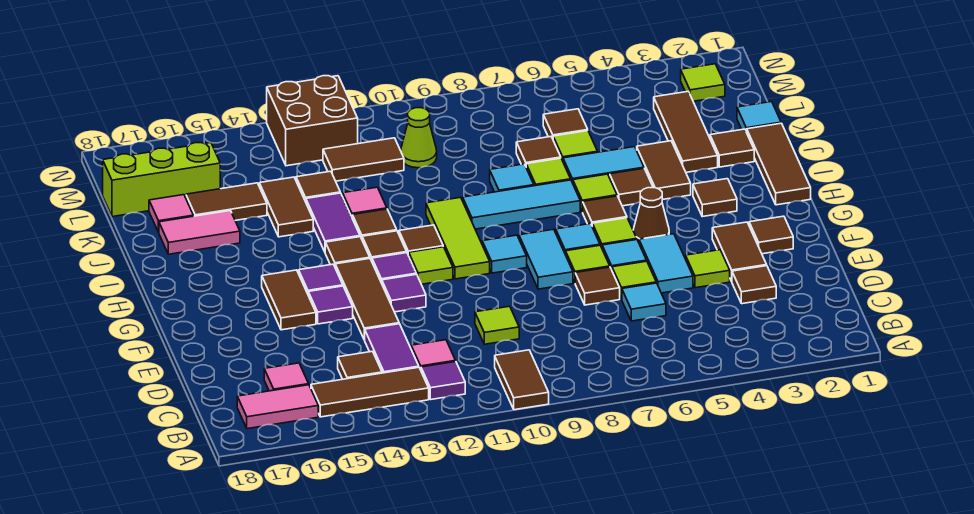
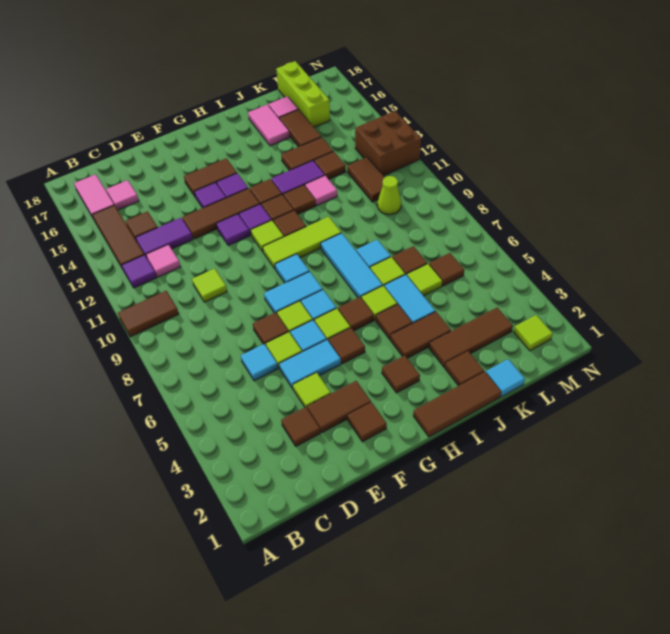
brown cone G5 level 1 -> brown tile G5 level 1

